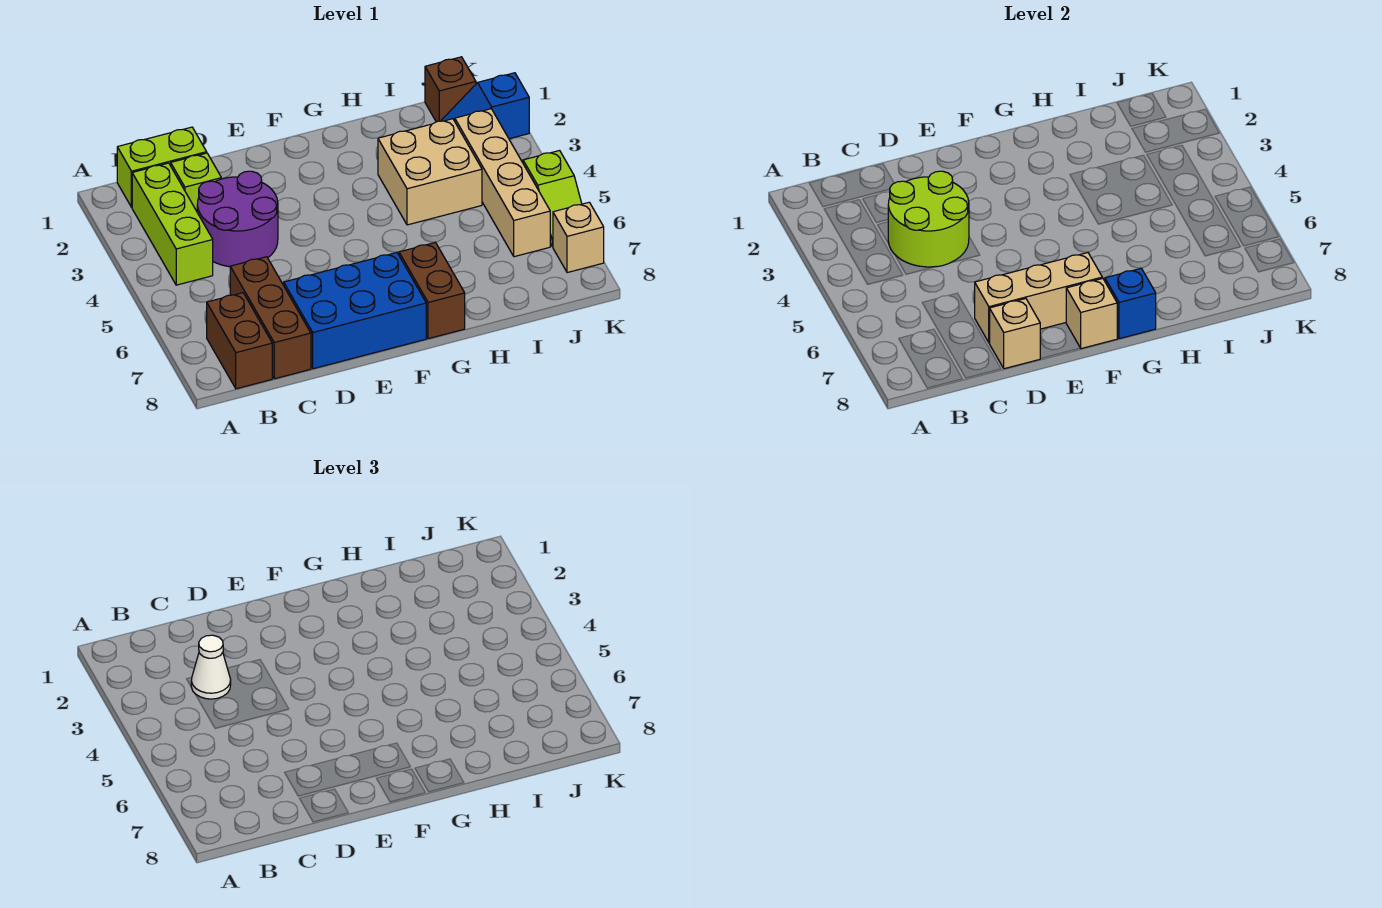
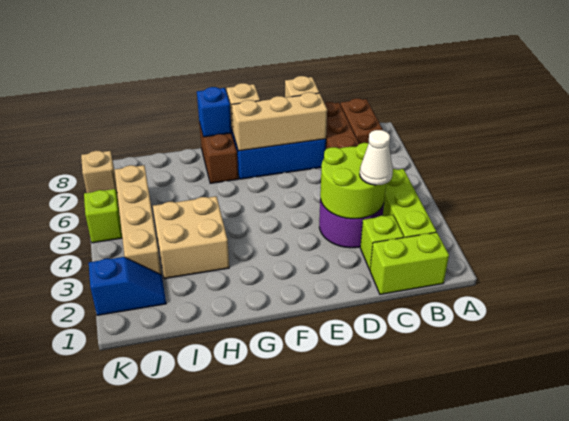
brown brick J1 level 1 -> none

